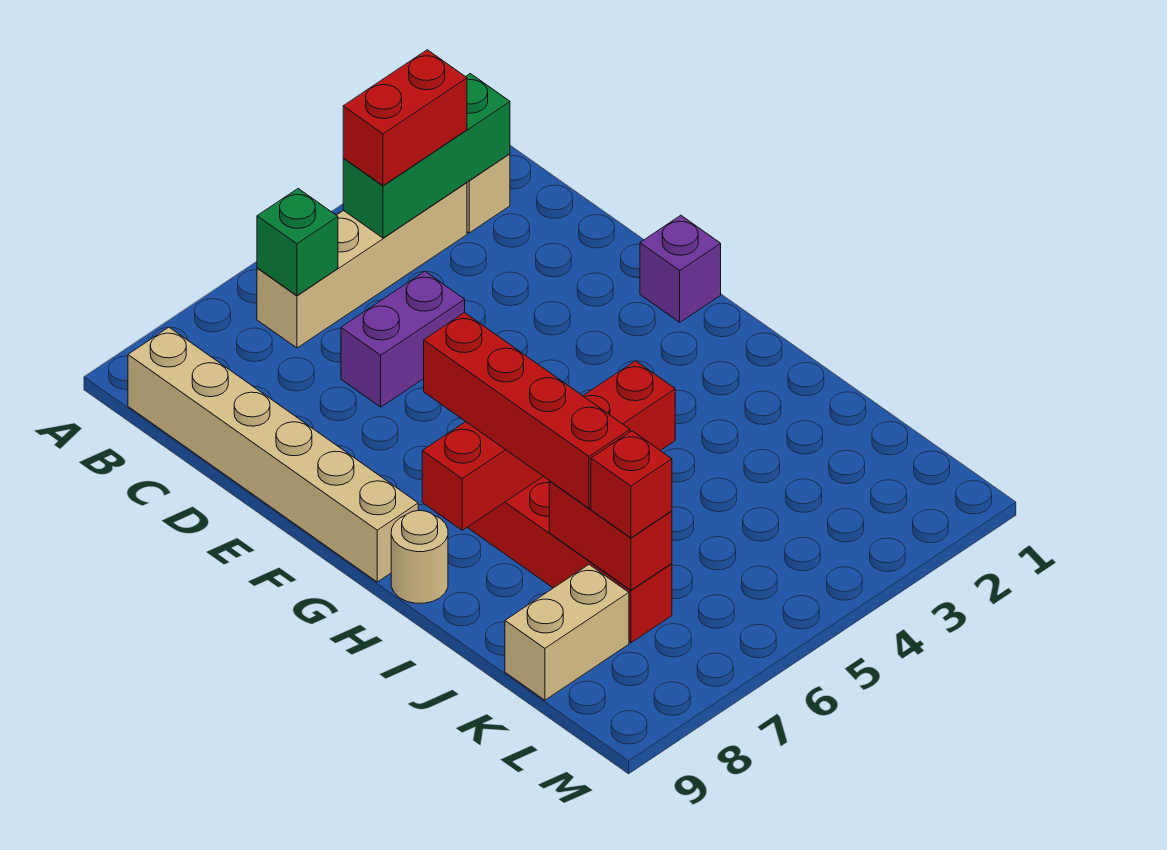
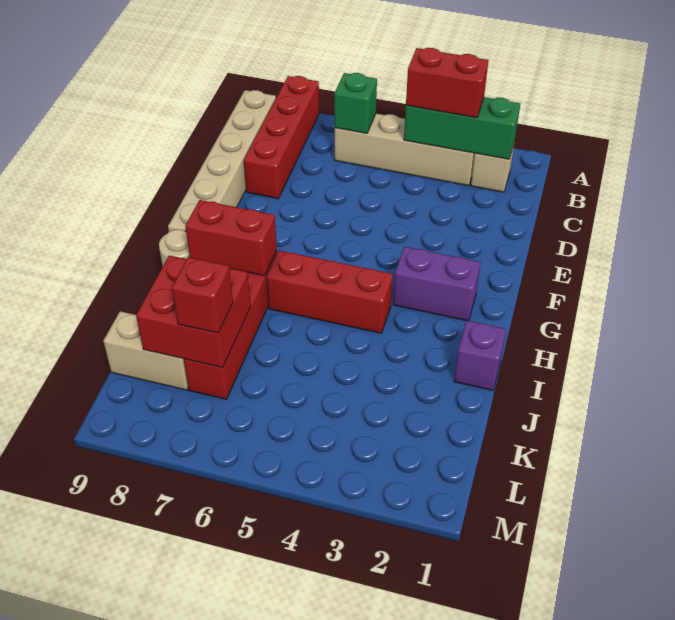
purple brick D5:D6 level 1 -> purple brick G2:G3 level 1
purple brick F1 level 1 -> purple brick I1 level 1
red brick G7:J7 level 3 -> red brick A8:D8 level 1
red brick J7:K7 level 2 -> red brick J7:K8 level 2

